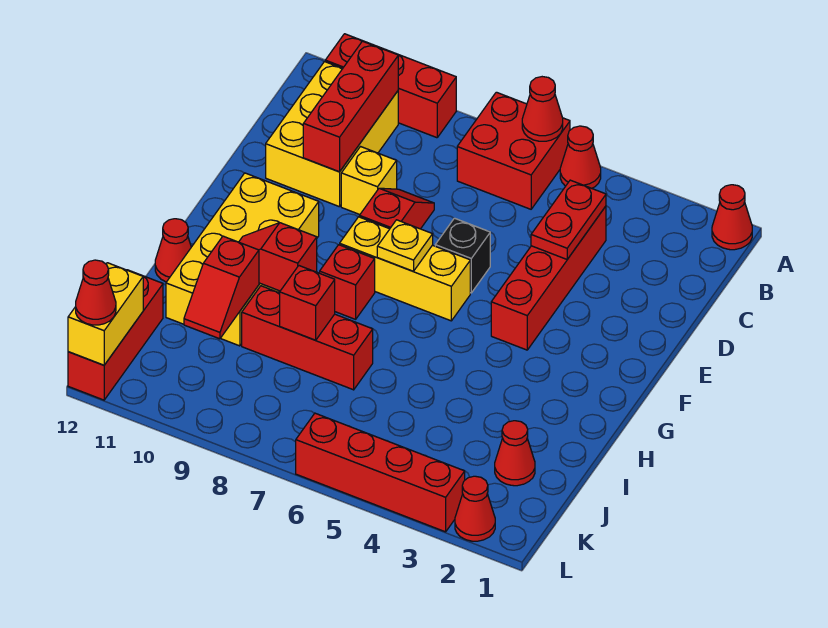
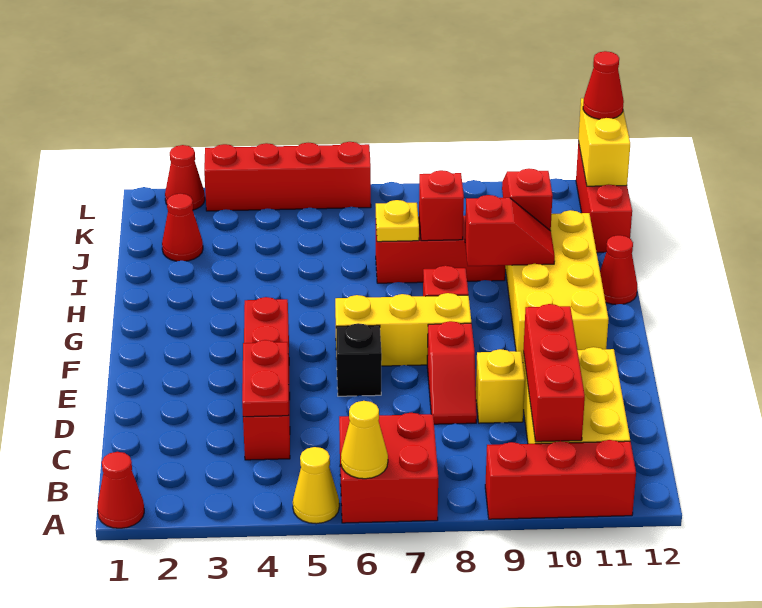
red cone A5 level 1 -> yellow cone A5 level 1
red cone A6 level 2 -> yellow cone A6 level 2
yellow plate F7 level 2 -> yellow plate I7 level 2

